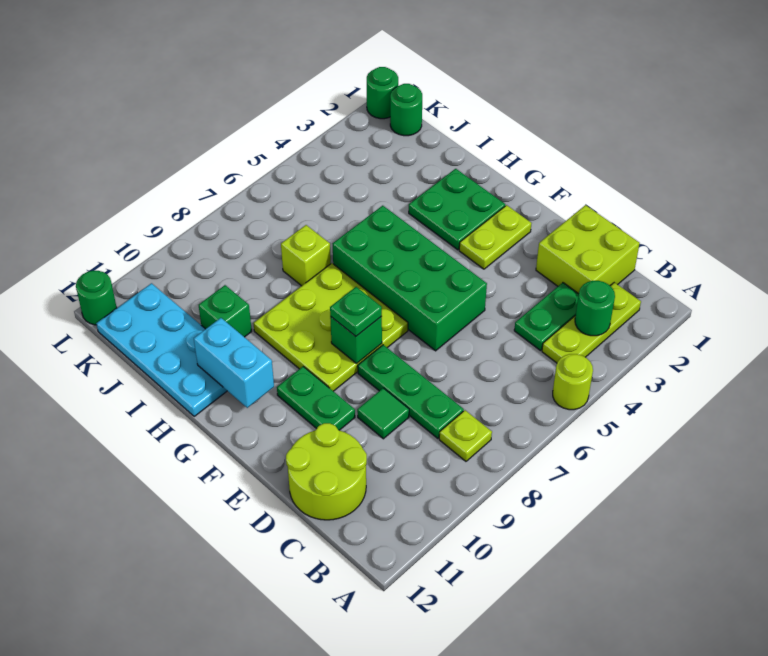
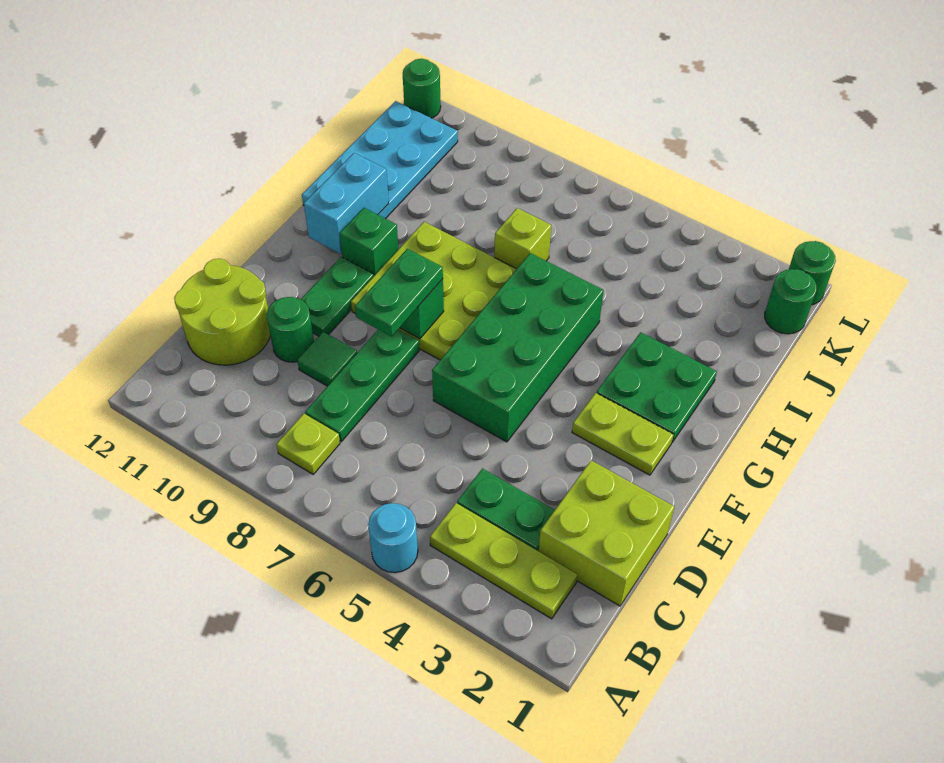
lime round brick A5 level 1 -> cyan round brick A5 level 1
green round brick B3 level 2 -> green round brick D10 level 1
green plate F8 level 3 -> green plate E8:F8 level 3
green brick I10 level 1 -> green brick G10 level 1

